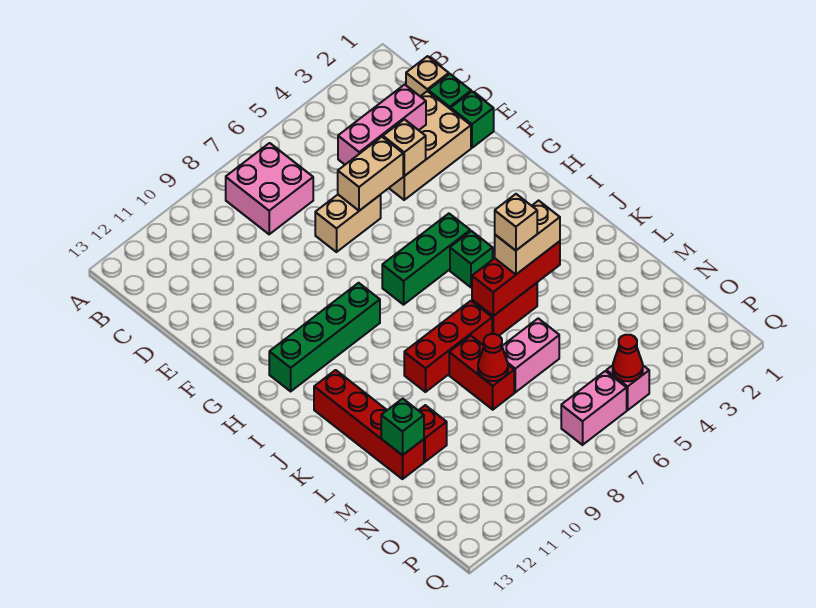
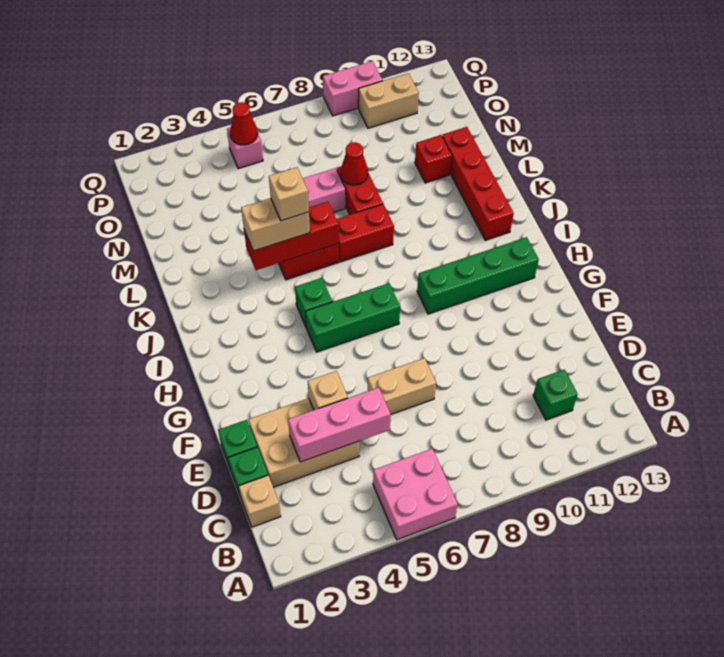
pink brick B7:C8 level 1 -> pink brick A5:B6 level 1
tan brick E5:E6 level 2 -> tan brick P10:P11 level 1
red brick K7:K9 level 1 -> red brick K7:K8 level 1
green brick M12 level 2 -> green brick C11 level 1
pink brick P6:P7 level 1 -> pink brick Q9:Q10 level 1

